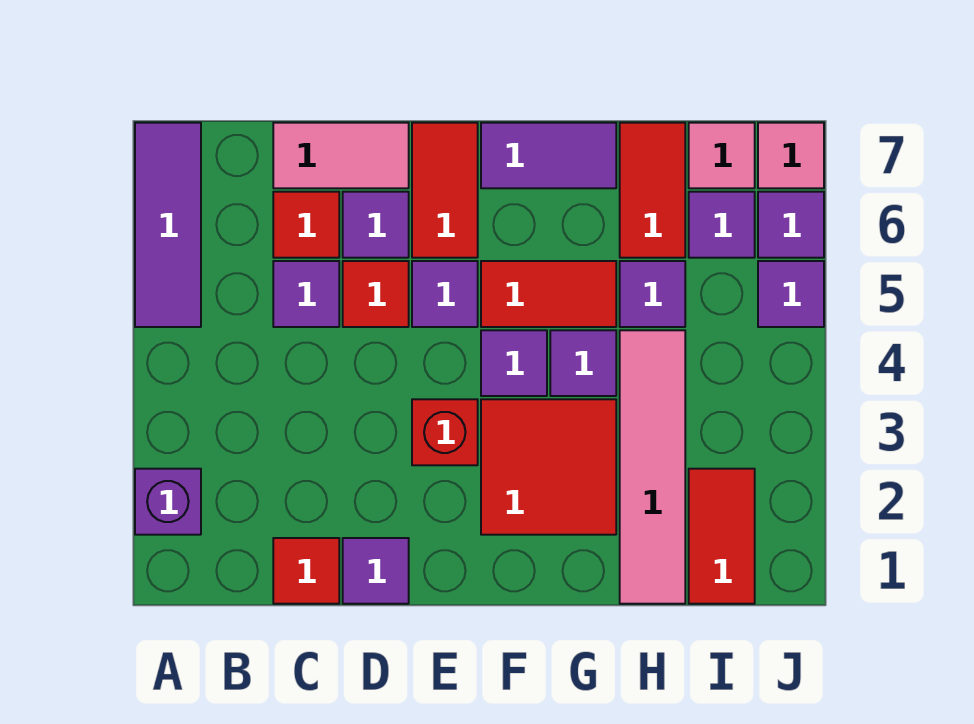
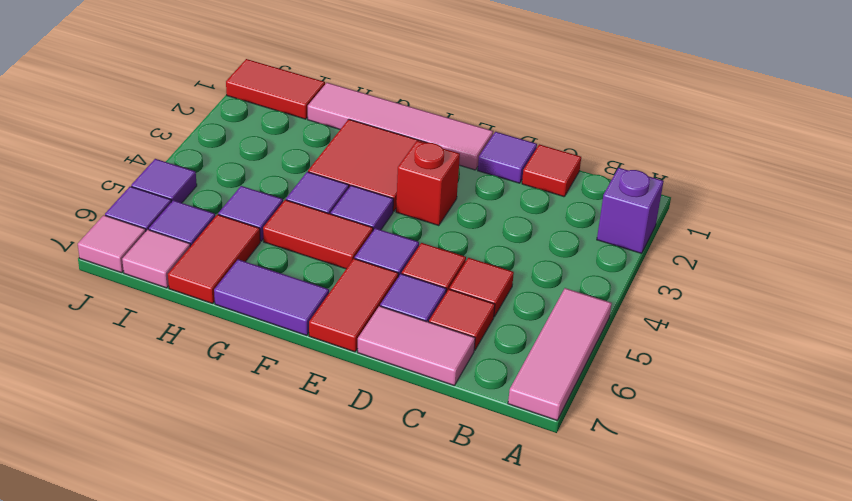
purple tile A5:A7 level 1 -> pink tile A5:A7 level 1
purple tile C5 level 1 -> red tile C5 level 1
pink tile H1:H4 level 1 -> pink tile E1:H1 level 1
red tile I1:I2 level 1 -> red tile I1:J1 level 1

